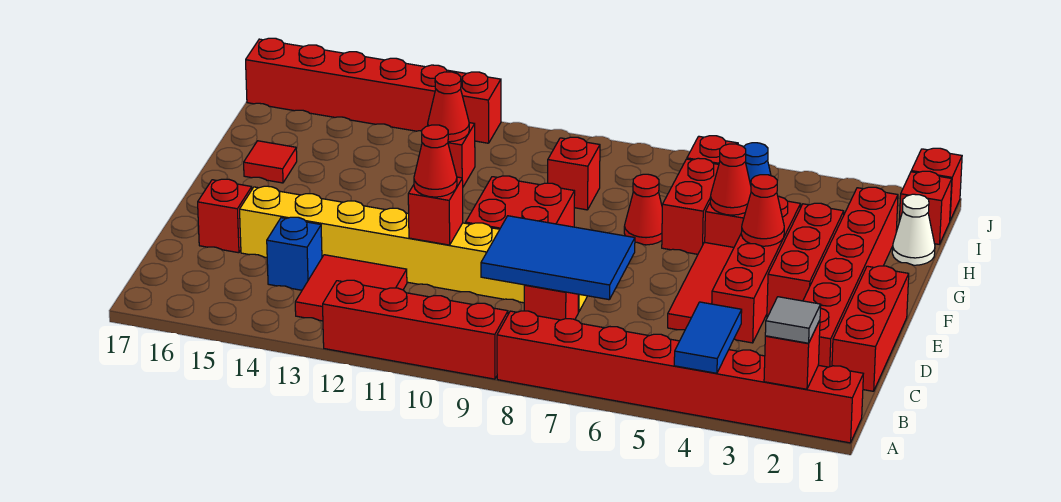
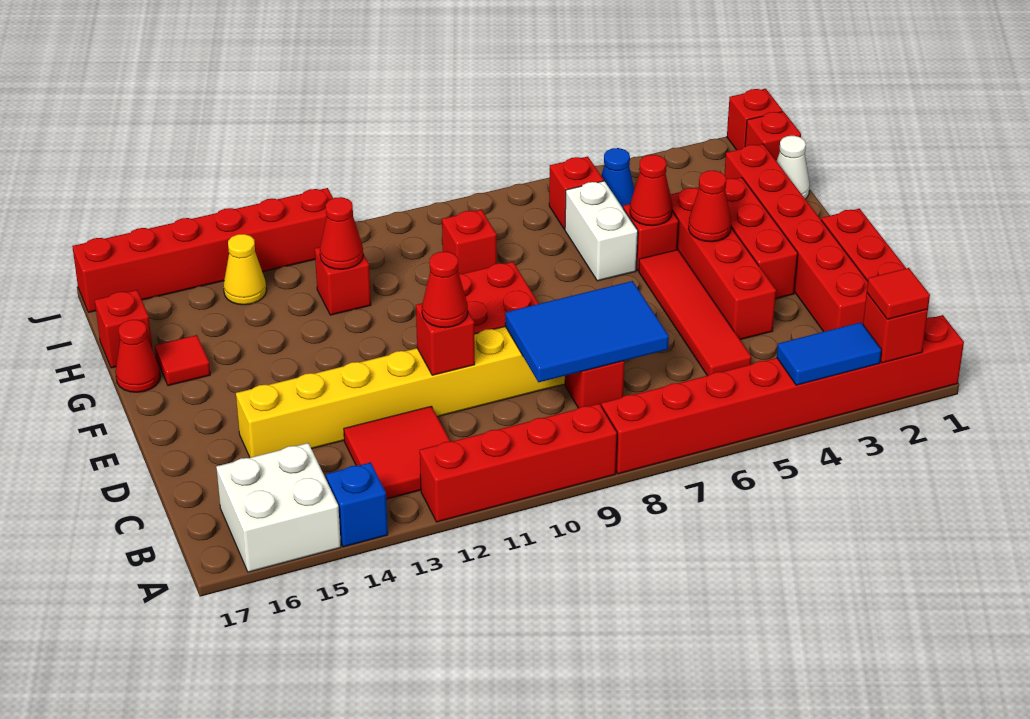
grey tile A2 level 3 -> red tile A2 level 3
blue tile A4:B4 level 2 -> blue tile A3:A4 level 2
none -> white brick A15:B16 level 1
blue brick C14 level 1 -> blue brick A14 level 1
red tile D5:F5 level 1 -> red tile C5:F5 level 1
red brick D16 level 1 -> red brick H17 level 1
red brick G6:H6 level 1 -> white brick G6:H6 level 1
red cone G7 level 1 -> red cone G17 level 1
none -> yellow cone I14 level 1

